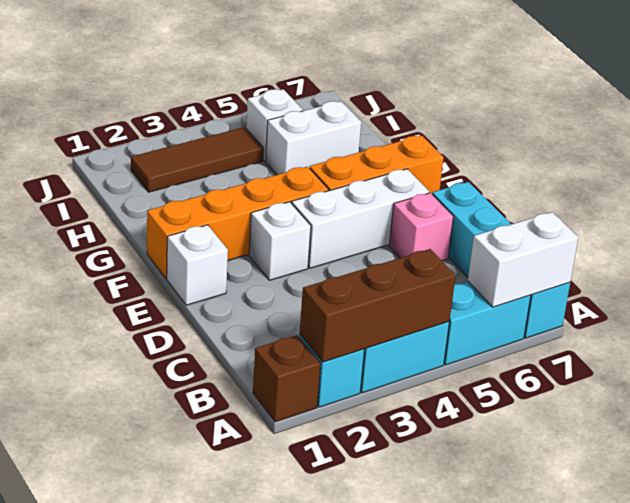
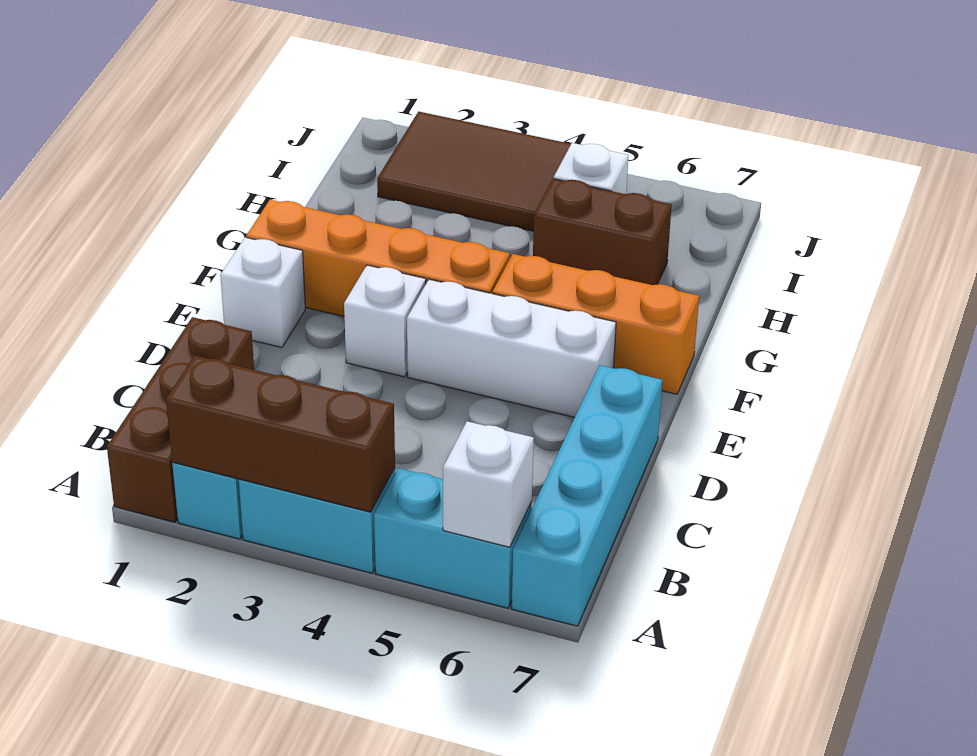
brown brick A1 level 1 -> brown brick A1:C1 level 1
white brick A6:A7 level 2 -> white brick A6 level 2
pink brick D6 level 1 -> none
white brick H5:H6 level 1 -> brown brick H5:H6 level 1
brown tile I2:I4 level 1 -> brown tile I2:J4 level 1

